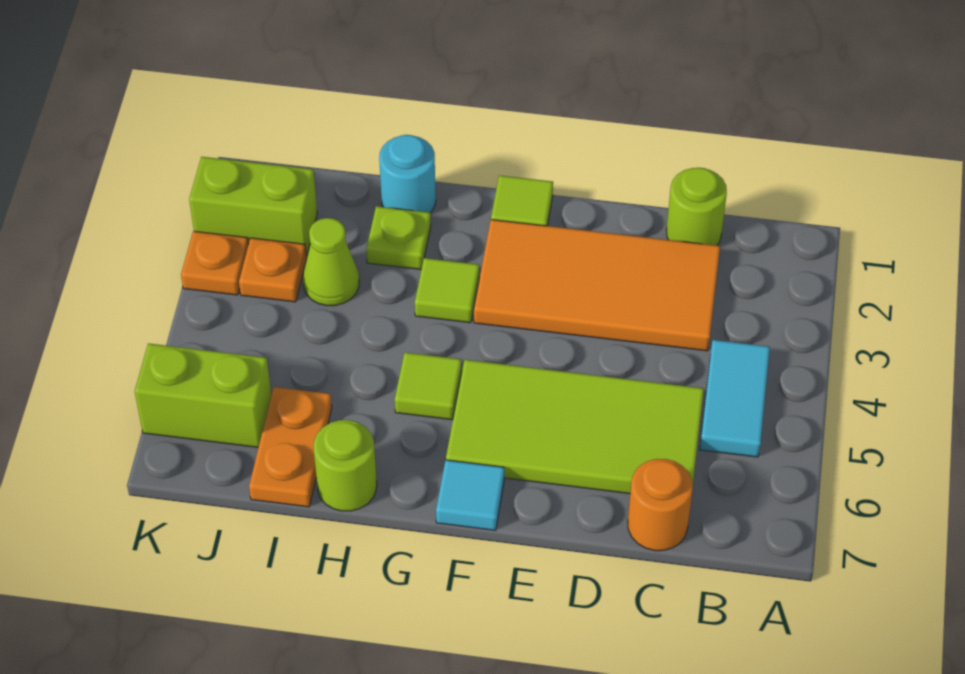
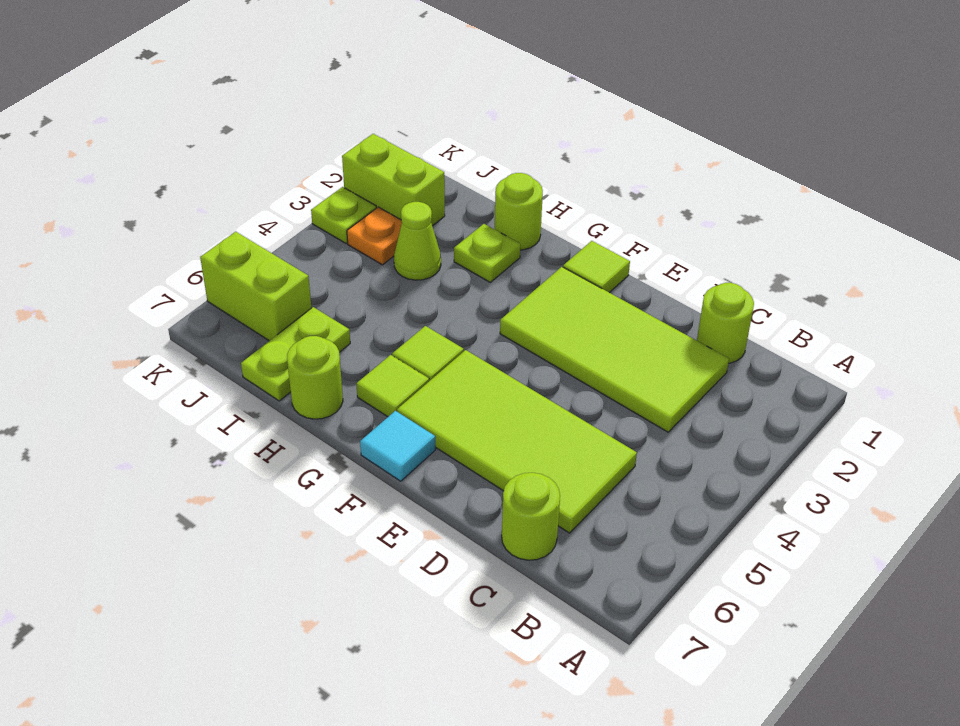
cyan tile B4:B5 level 1 -> none
orange tile C2:F3 level 1 -> lime tile C2:F3 level 1
orange round brick C7 level 1 -> lime round brick C7 level 1
lime tile G3 level 1 -> lime tile G6 level 1
cyan round brick H1 level 1 -> lime round brick H1 level 1
orange plate I6:I7 level 1 -> lime plate I6:I7 level 1
orange plate K3 level 1 -> lime plate K3 level 1

